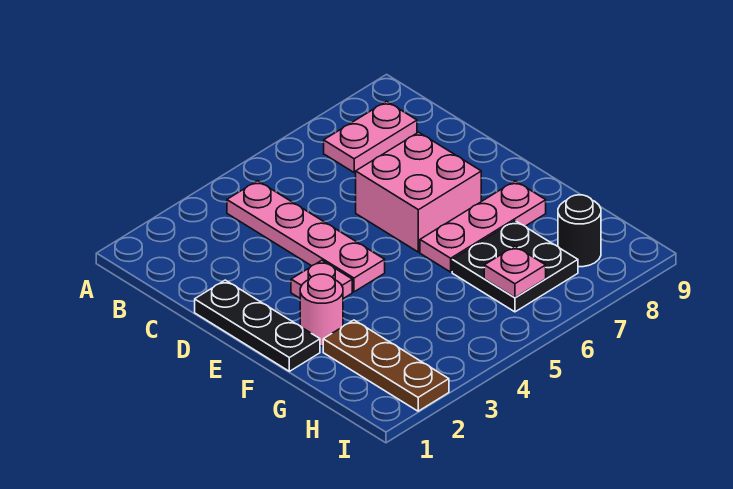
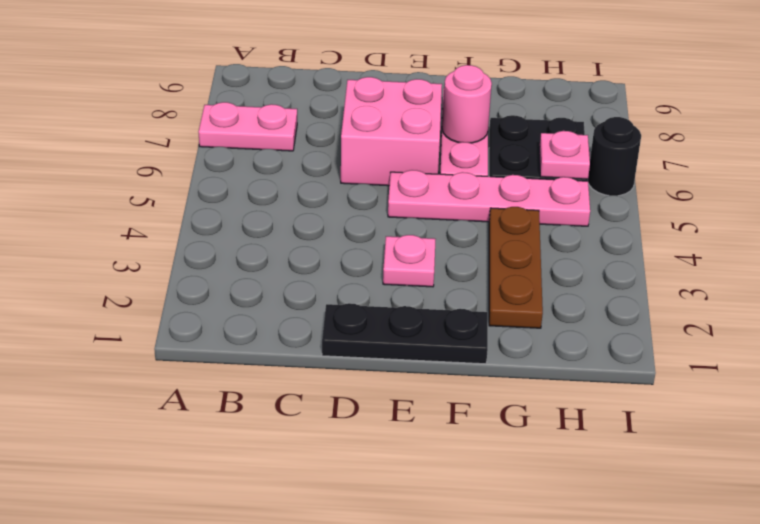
pink plate B4:E4 level 1 -> pink plate E5:H5 level 1
pink plate B7:B8 level 1 -> pink plate A7:B7 level 1
pink round brick F2 level 1 -> pink round brick F7 level 2
brown plate G2:I2 level 1 -> brown plate G2:G4 level 1
black round brick H8 level 1 -> black round brick I6 level 1

